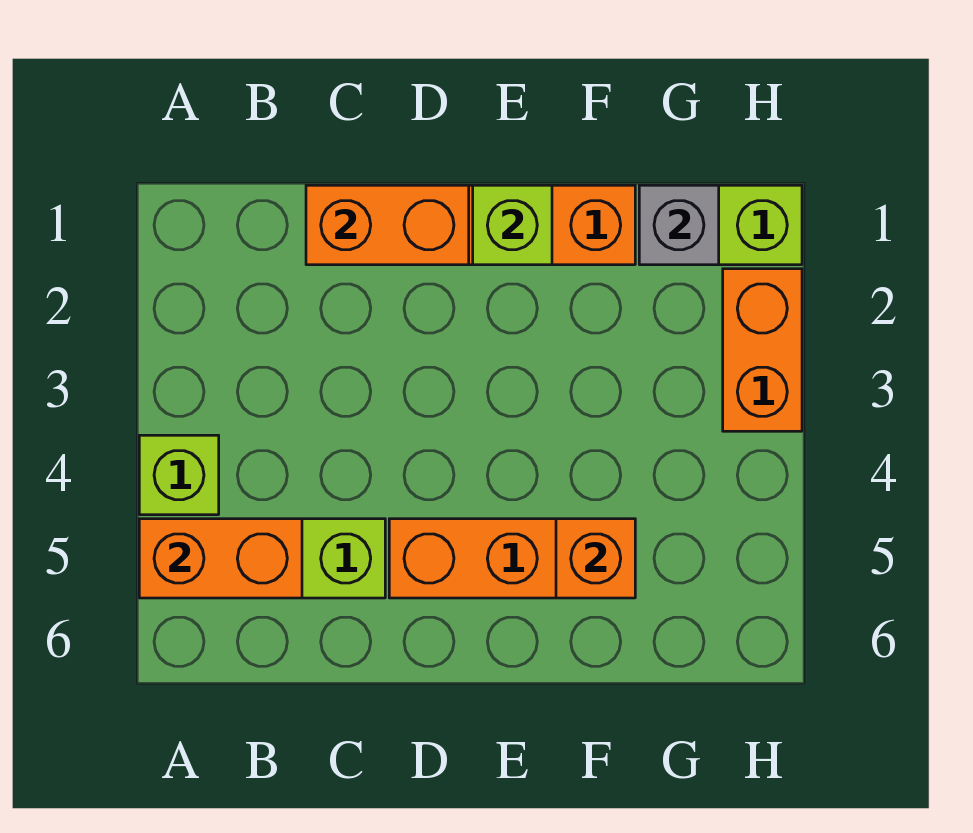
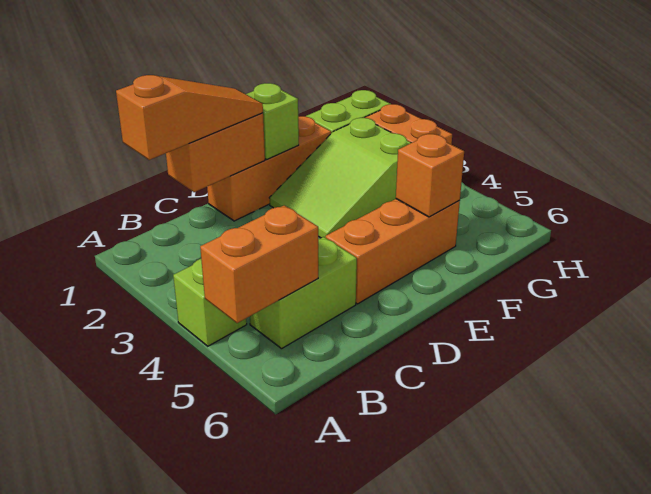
none -> orange slope B1:D1 level 3 top B
none -> lime slope E2:G3 level 1 top G
grey brick G1 level 2 -> none

